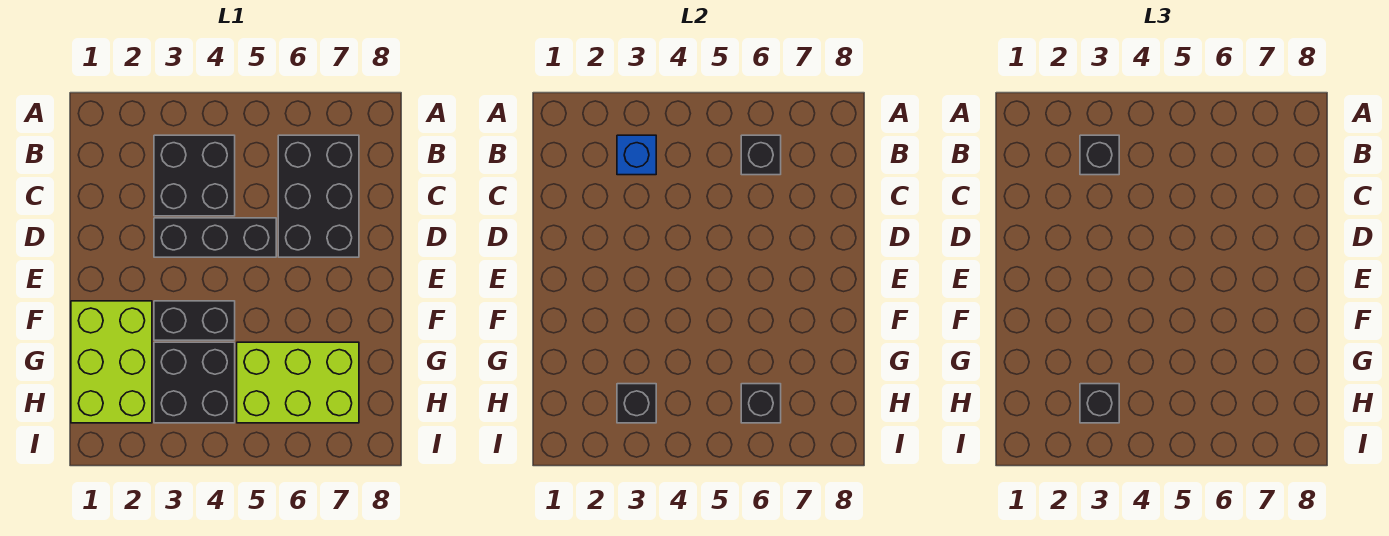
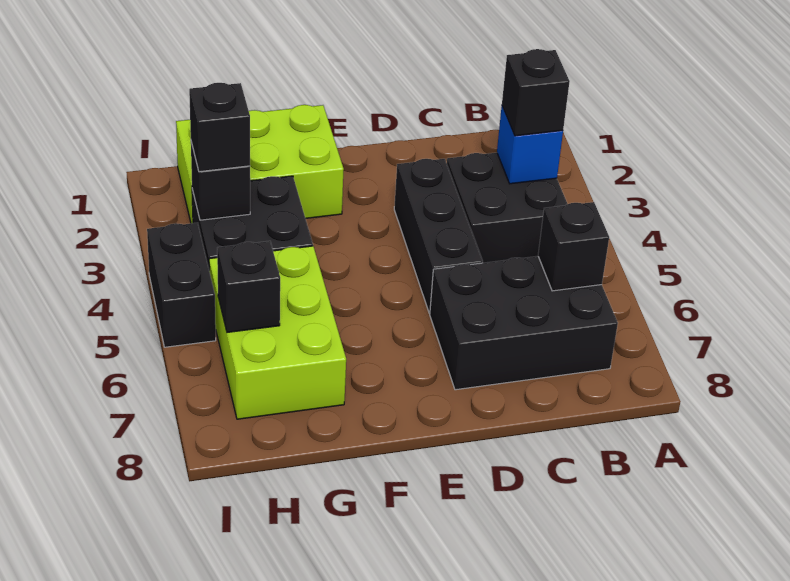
black brick F3:F4 level 1 -> black brick I4:I5 level 1

